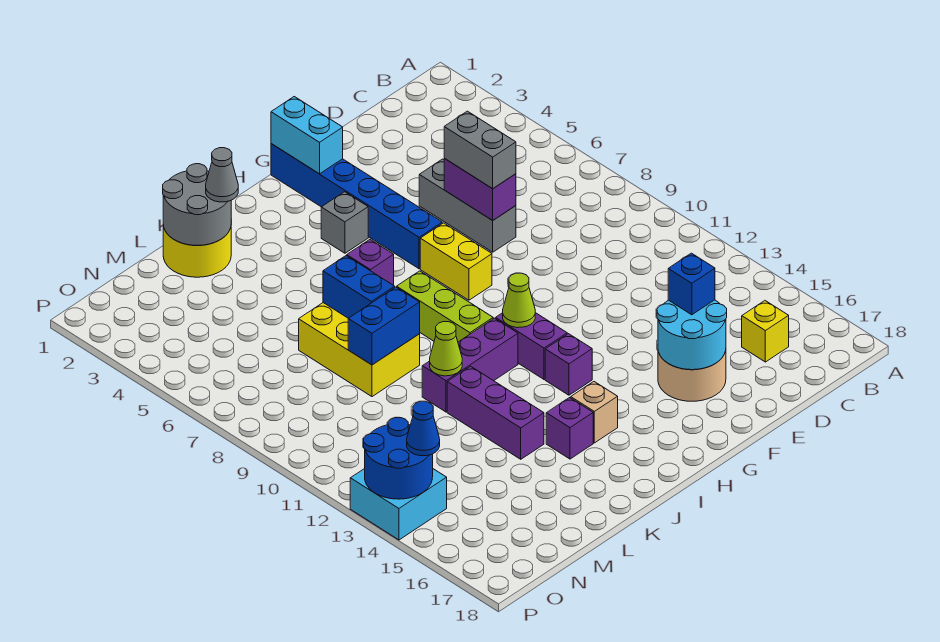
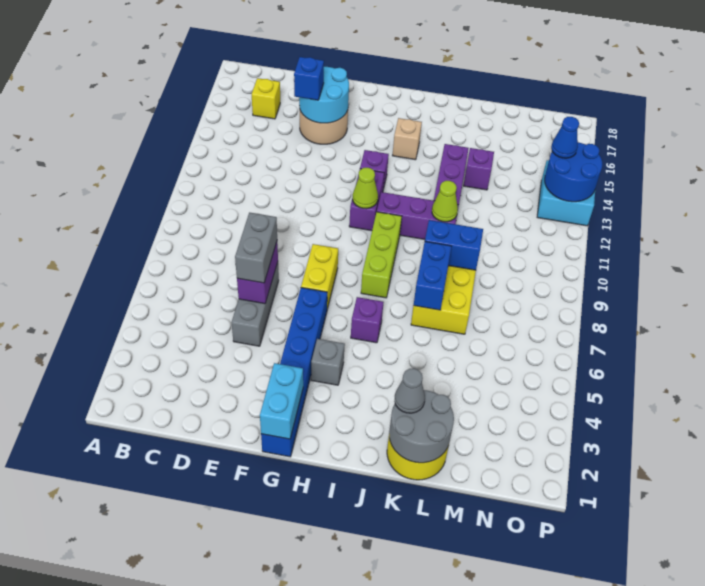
purple brick J15 level 1 -> purple brick L14 level 1

